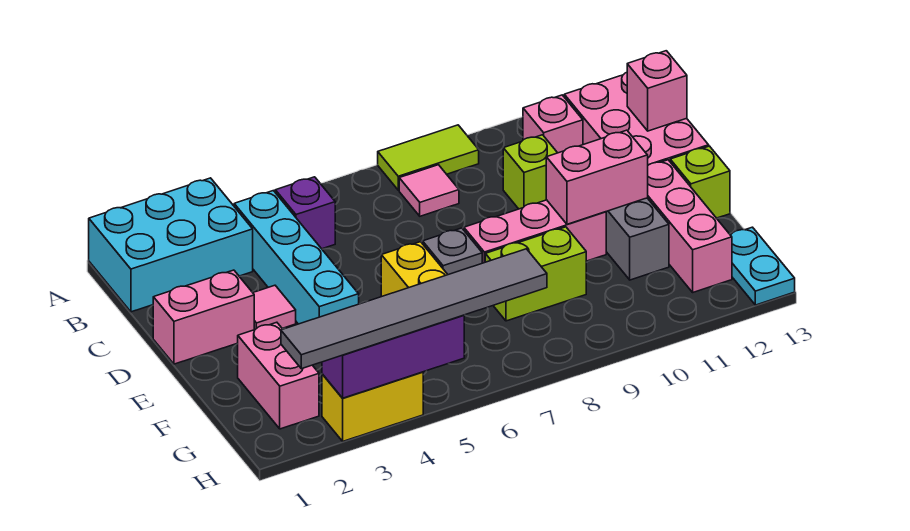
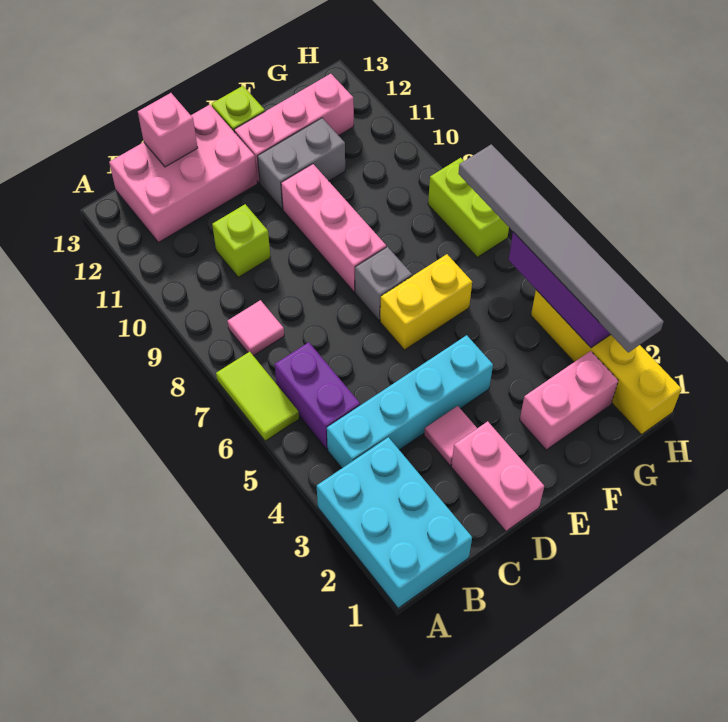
lime tile A8:A9 level 1 -> lime tile A6:A7 level 1
purple brick B5 level 1 -> purple brick B5:B6 level 1
pink brick B11 level 1 -> none
pink brick E10:E11 level 2 -> none
lime brick F8:F9 level 1 -> lime brick H7:H8 level 1
cyan plate G13:H13 level 1 -> none
yellow brick H3:H4 level 1 -> yellow brick H1:H4 level 1

